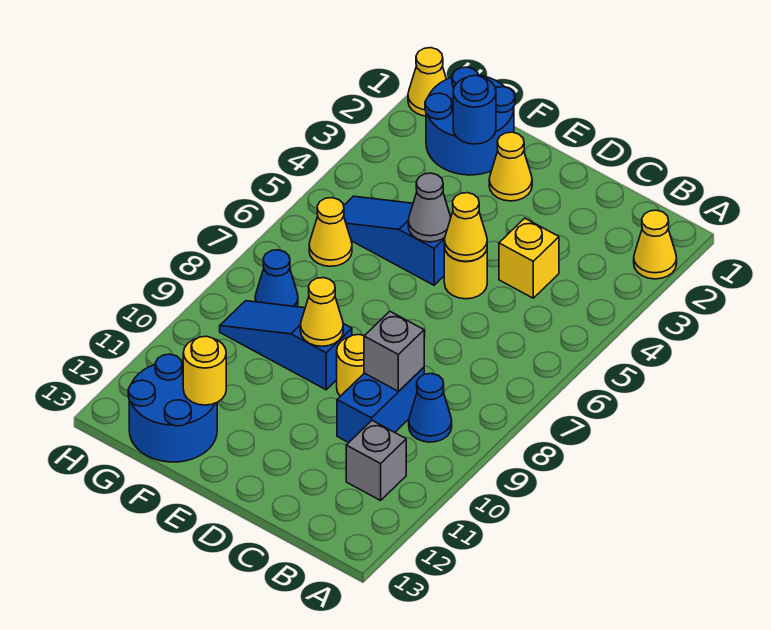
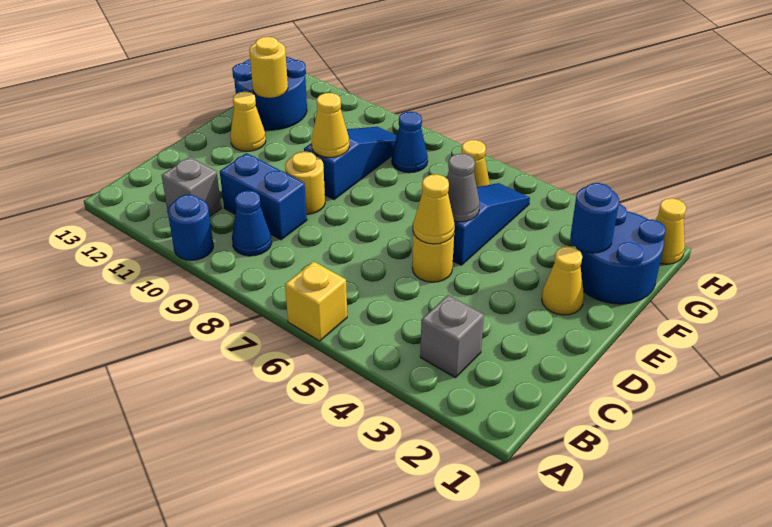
yellow cone A2 level 1 -> yellow cone E12 level 1
none -> blue round brick A10 level 1
yellow brick C4 level 1 -> yellow brick A6 level 1
grey brick C9 level 2 -> grey brick B3 level 1

